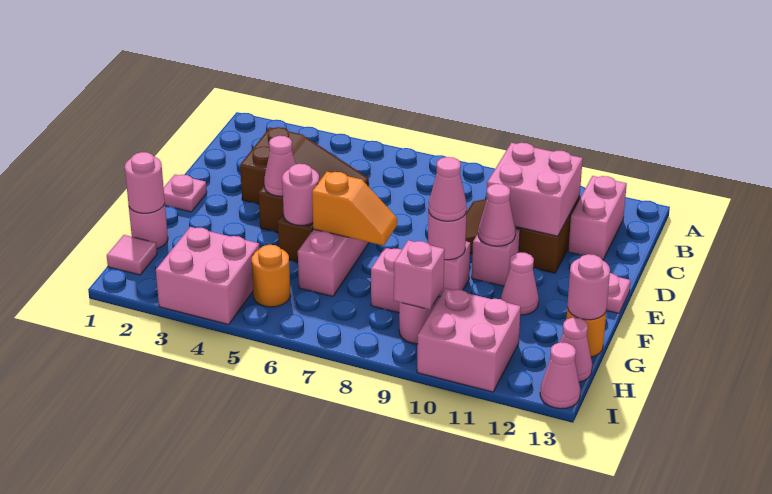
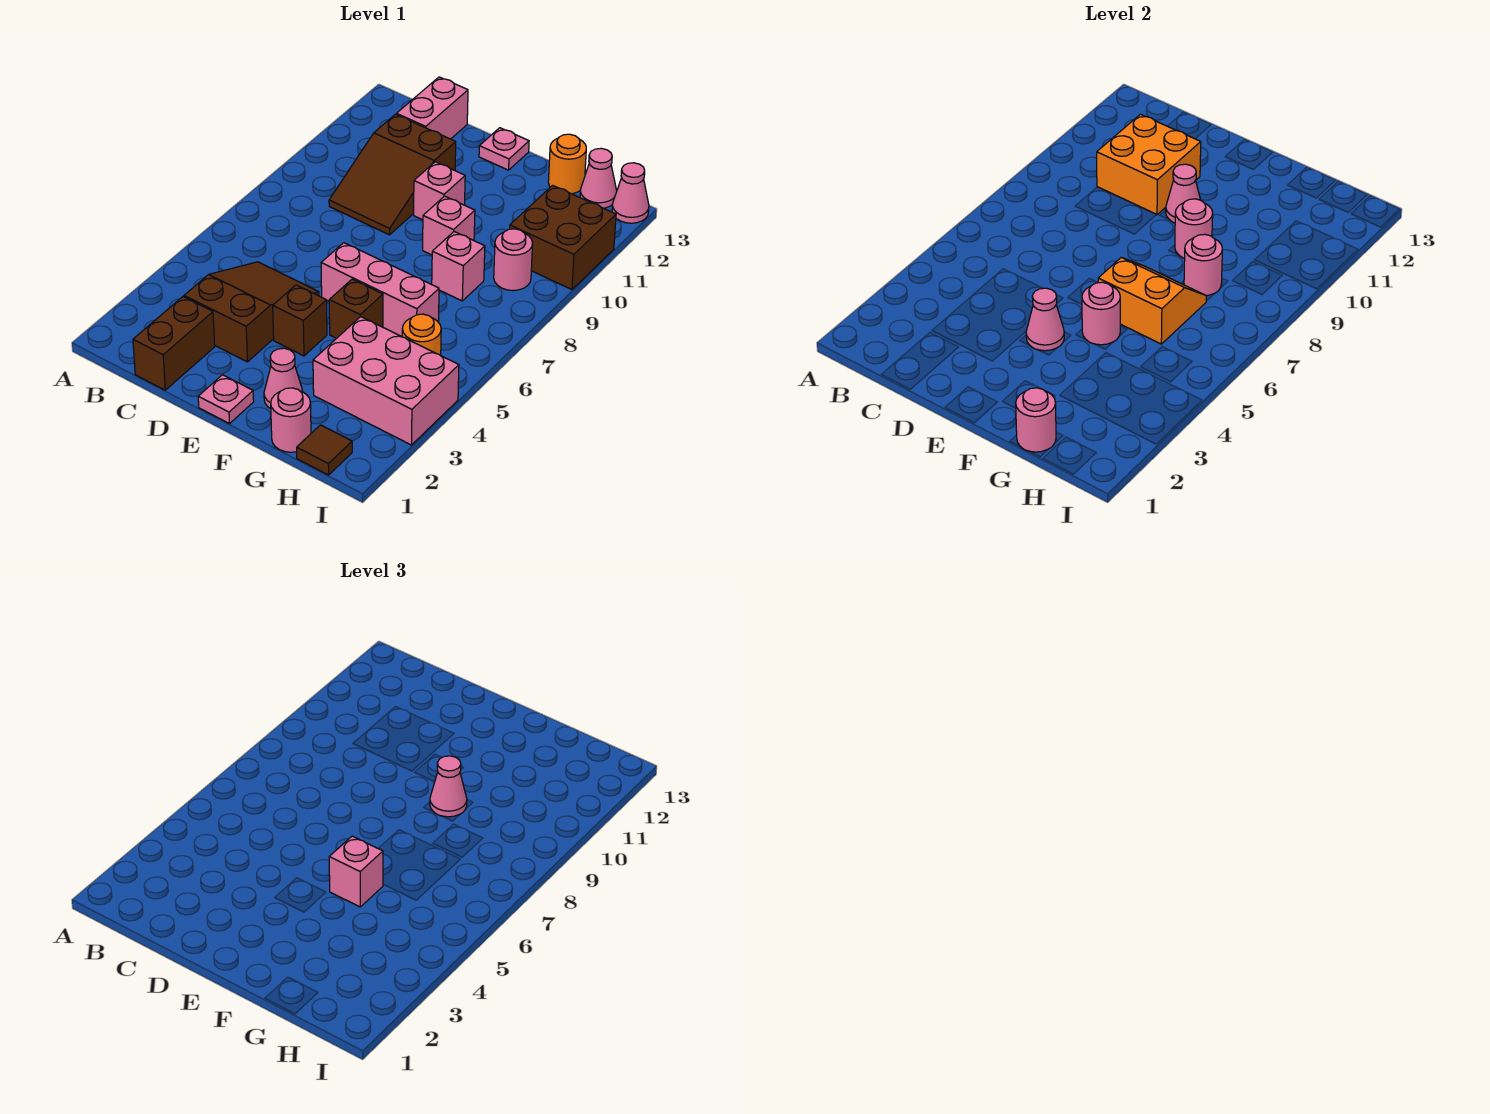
pink brick B12:C12 level 1 -> pink brick C12:C13 level 1
none -> brown brick C1:C2 level 1
pink brick C10:D11 level 2 -> orange brick C10:D11 level 2
orange slope F6:F7 level 2 top 6 -> orange slope F6:G7 level 2 top 6
pink cone F11 level 1 -> pink cone F2 level 1
pink round brick G13 level 2 -> pink round brick G8 level 2
pink tile H1 level 1 -> brown tile H1 level 1
pink brick H3:I4 level 1 -> pink brick G3:I4 level 1
pink brick H9 level 2 -> pink brick F5 level 3
pink brick H10:I11 level 1 -> brown brick H10:I11 level 1

